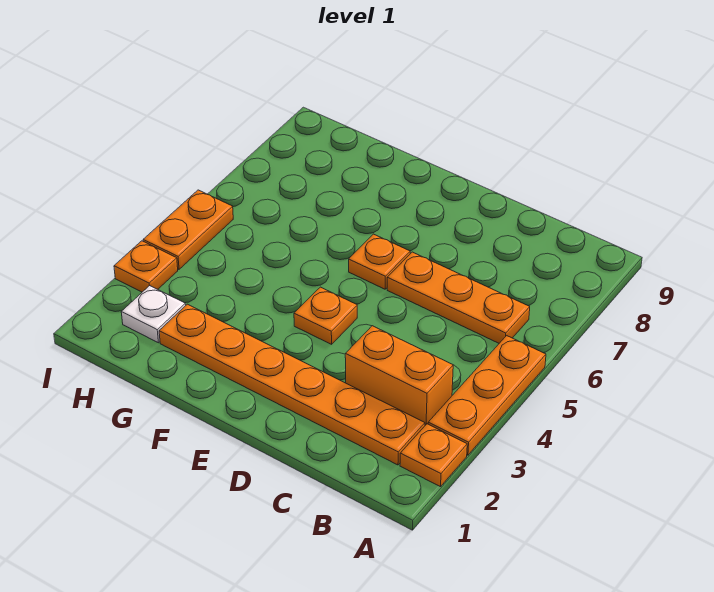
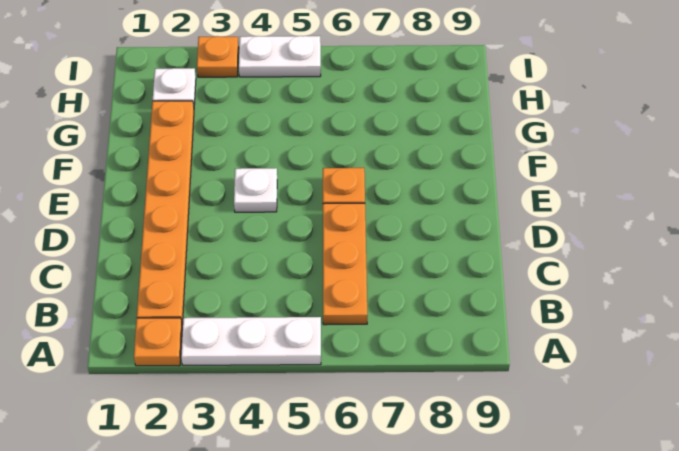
orange plate A3:A5 level 1 -> white plate A3:A5 level 1
orange brick B3:C3 level 1 -> none
orange plate E4 level 1 -> white plate E4 level 1
orange plate I4:I5 level 1 -> white plate I4:I5 level 1

